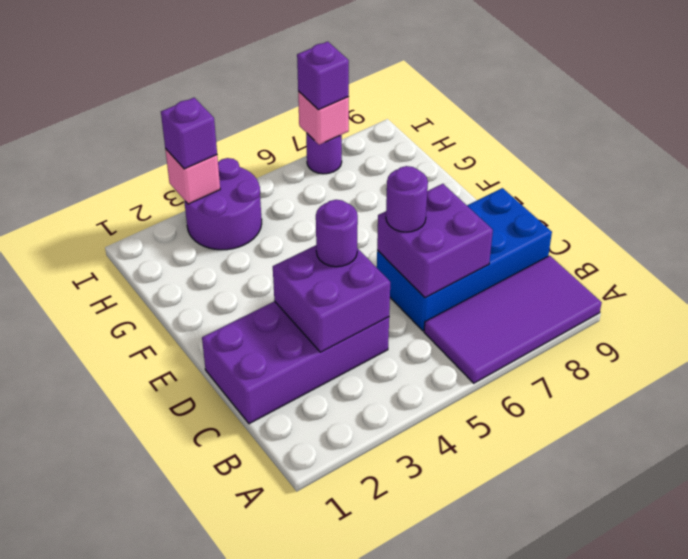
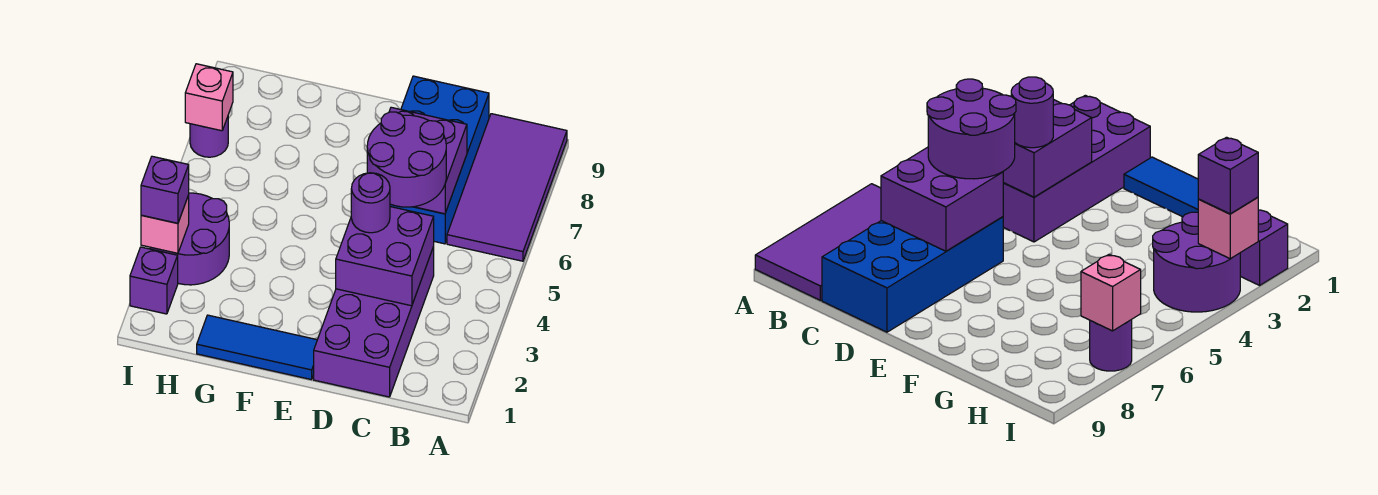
purple round brick D6 level 3 -> purple round brick C5:D6 level 3
none -> blue tile E1:G1 level 1
purple brick I7 level 3 -> purple brick I2 level 1

